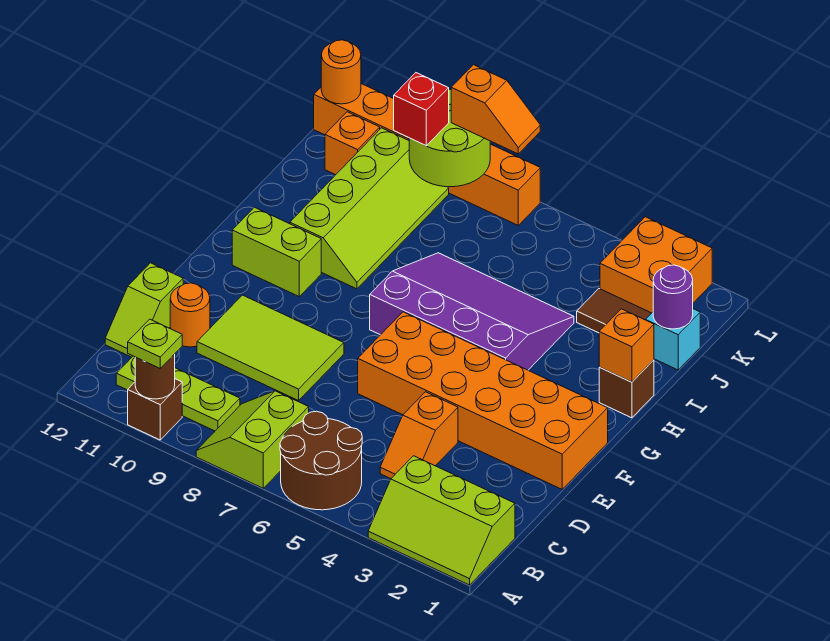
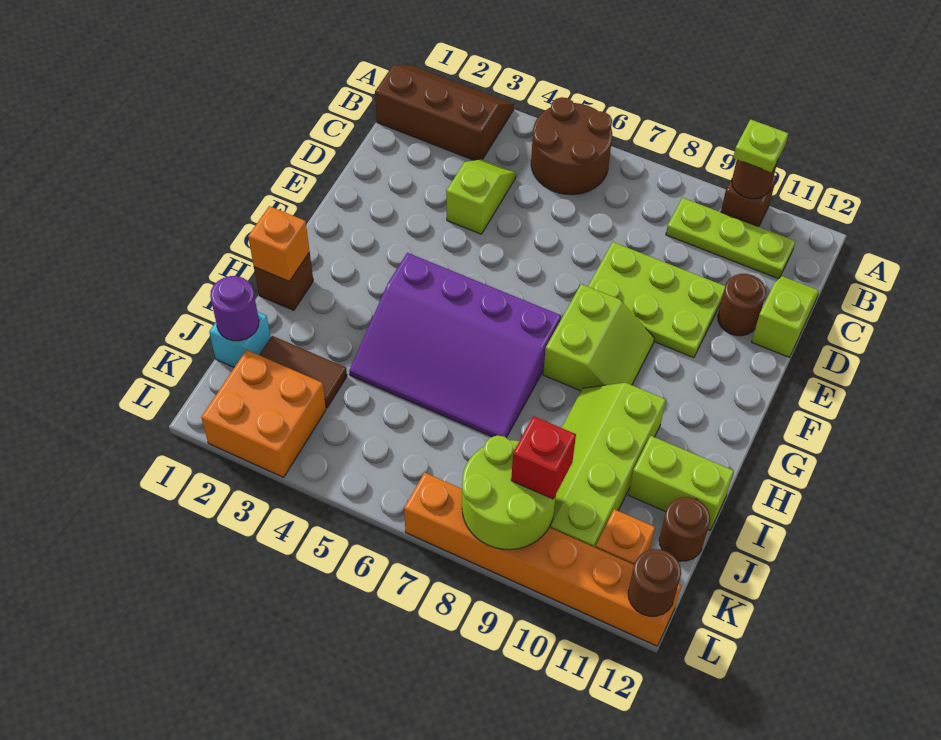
lime slope A1:B3 level 1 top B -> brown slope A1:B3 level 1 top B
lime slope A7:B8 level 1 top 7 -> lime slope F8:G9 level 1 top 8
orange slope C4:D4 level 1 top D -> lime slope C4:D4 level 1 top D
lime tile D8:E10 level 1 -> lime plate D8:E10 level 1
orange round brick D11 level 1 -> brown round brick D11 level 1
orange brick E1:F6 level 1 -> none
lime brick G10:G11 level 1 -> lime brick I11:I12 level 1
none -> brown round brick J12 level 1
orange slope L7:L8 level 3 top 8 -> none
orange round brick L12 level 2 -> brown round brick L12 level 2

